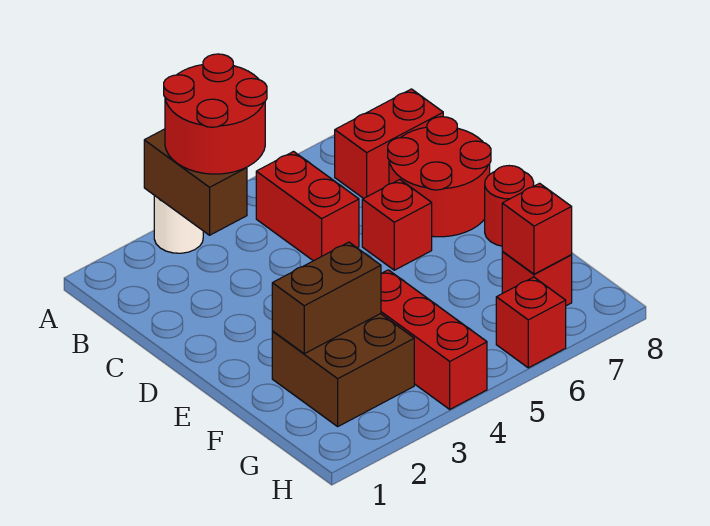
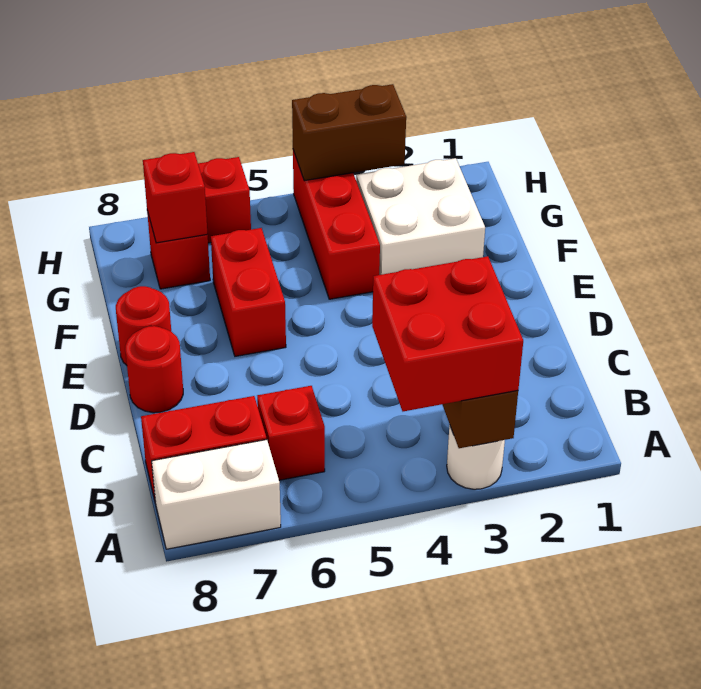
red round brick A3:B4 level 3 -> red brick A3:B4 level 3
none -> white brick A7:A8 level 1
red brick B5:C5 level 1 -> red brick E6:F6 level 1
red round brick C7:D8 level 1 -> red round brick D8 level 1
red brick D6 level 1 -> red brick B6 level 1
brown brick F2:G3 level 1 -> white brick F2:G3 level 1
brown brick F2:F3 level 2 -> brown brick H3:H4 level 2

